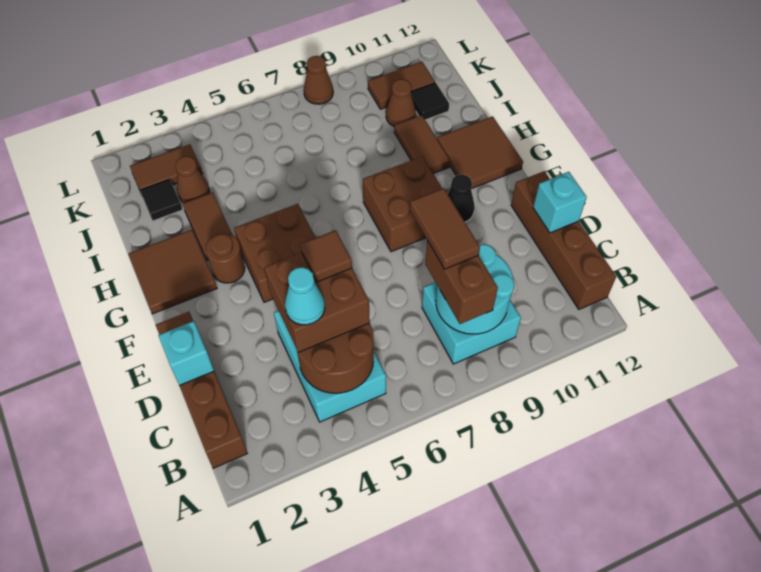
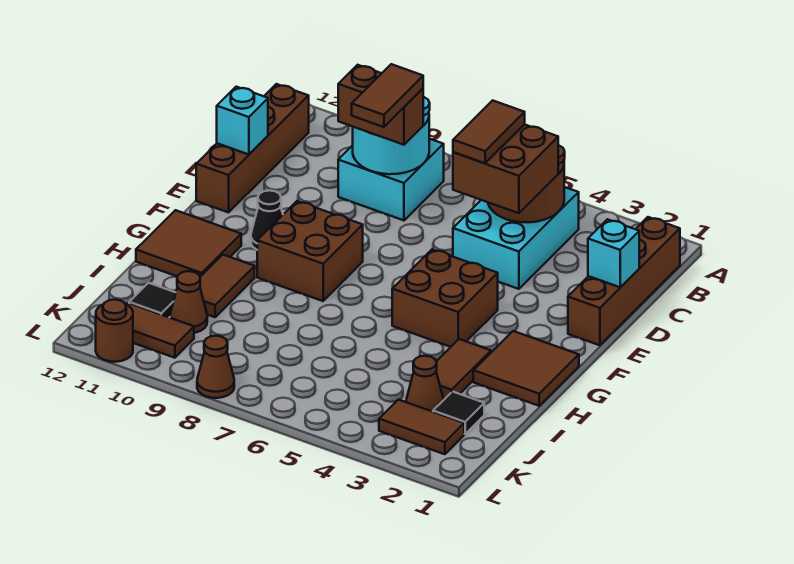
brown brick B8:C8 level 3 -> brown brick C8:C9 level 3
cyan cone C4 level 4 -> none
brown tile D5 level 4 -> brown tile C5:D5 level 4
brown round brick G3 level 1 -> brown round brick L11 level 1

